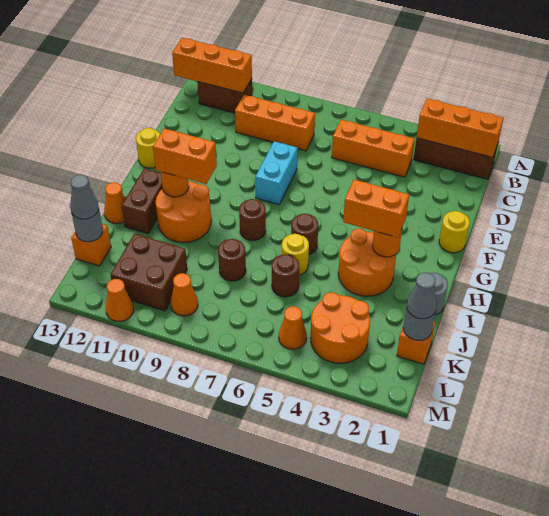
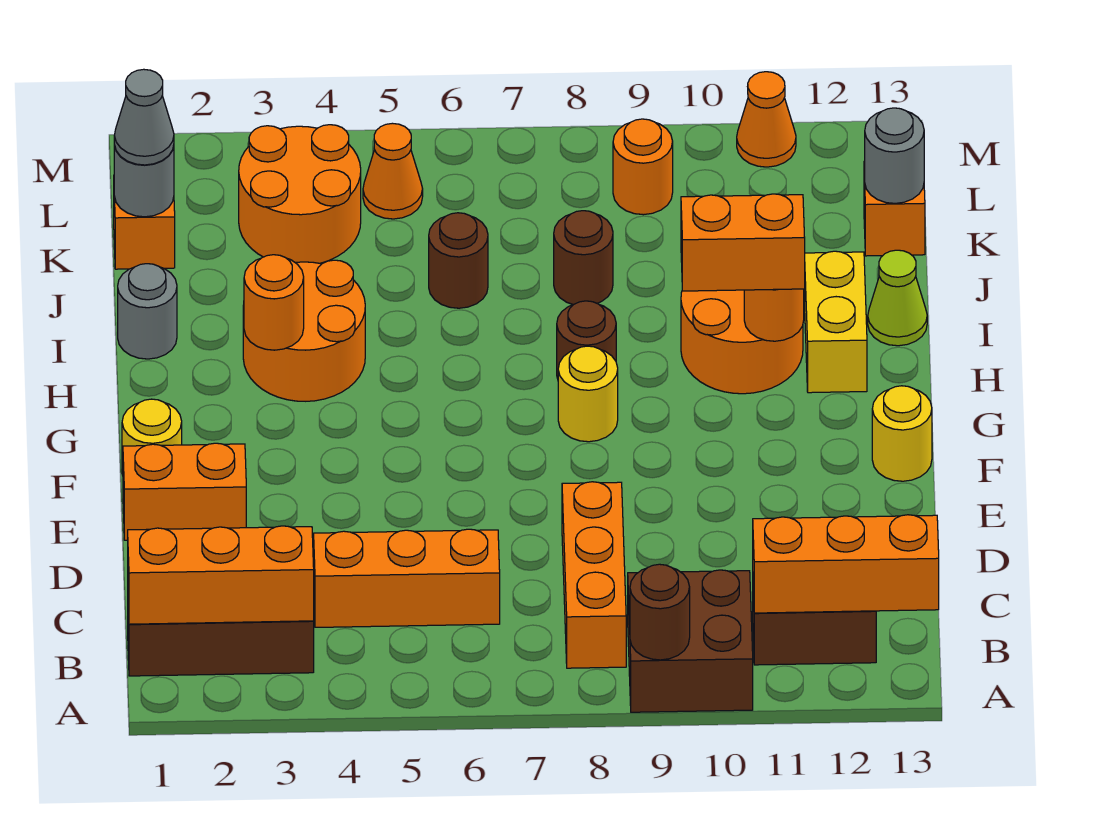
orange brick C8:C10 level 1 -> orange brick B8:D8 level 1
cyan brick E8:F8 level 1 -> none
orange brick H3:H4 level 3 -> orange brick E1:E2 level 1
brown round brick H6 level 1 -> brown round brick A9 level 2
brown brick H12:I12 level 1 -> yellow brick H12:I12 level 1
yellow round brick I6 level 1 -> yellow round brick G8 level 1
orange cone I13 level 1 -> lime cone I13 level 1
brown brick K10:L11 level 1 -> brown brick A9:B10 level 1
grey cone K13 level 3 -> none
orange cone L9 level 1 -> orange round brick L9 level 1

